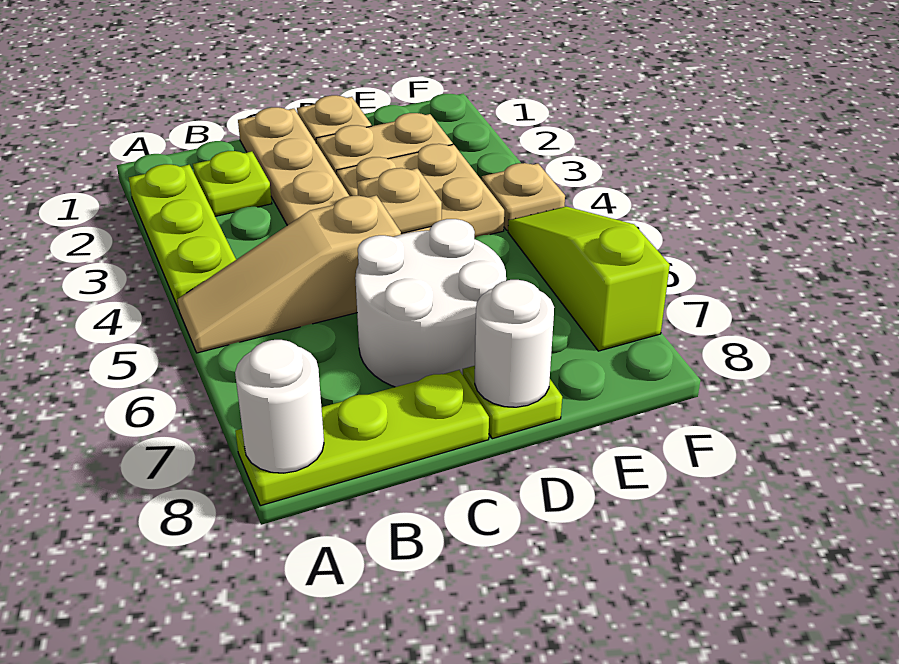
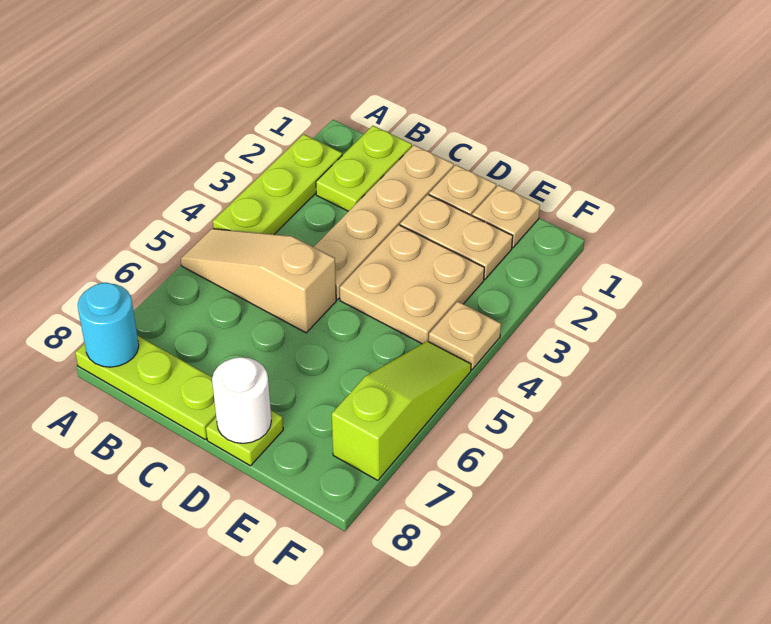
white round brick A8 level 2 -> cyan round brick A8 level 2
lime plate B2 level 1 -> lime plate B1:B2 level 1
white round brick C6:D7 level 1 -> none
tan plate D4 level 2 -> tan plate E1 level 1

